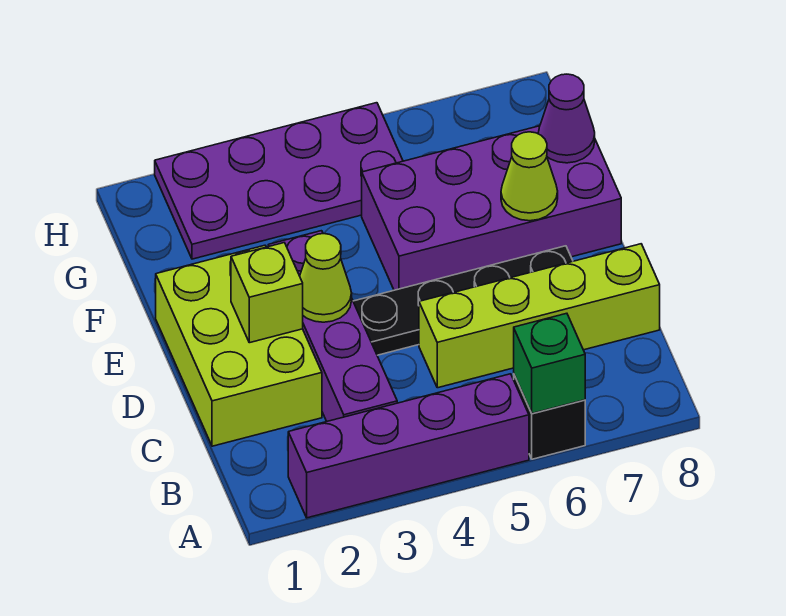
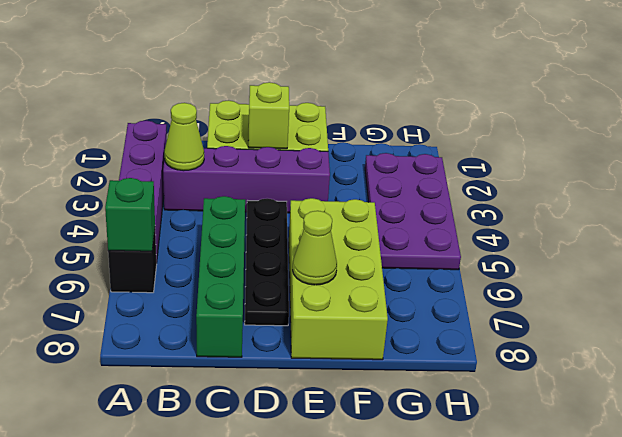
lime brick C5:C8 level 1 -> green brick C5:C8 level 1
lime cone D3 level 2 -> lime cone B3 level 2
purple brick E5:F8 level 1 -> lime brick E5:F8 level 1
purple cone F8 level 2 -> none

